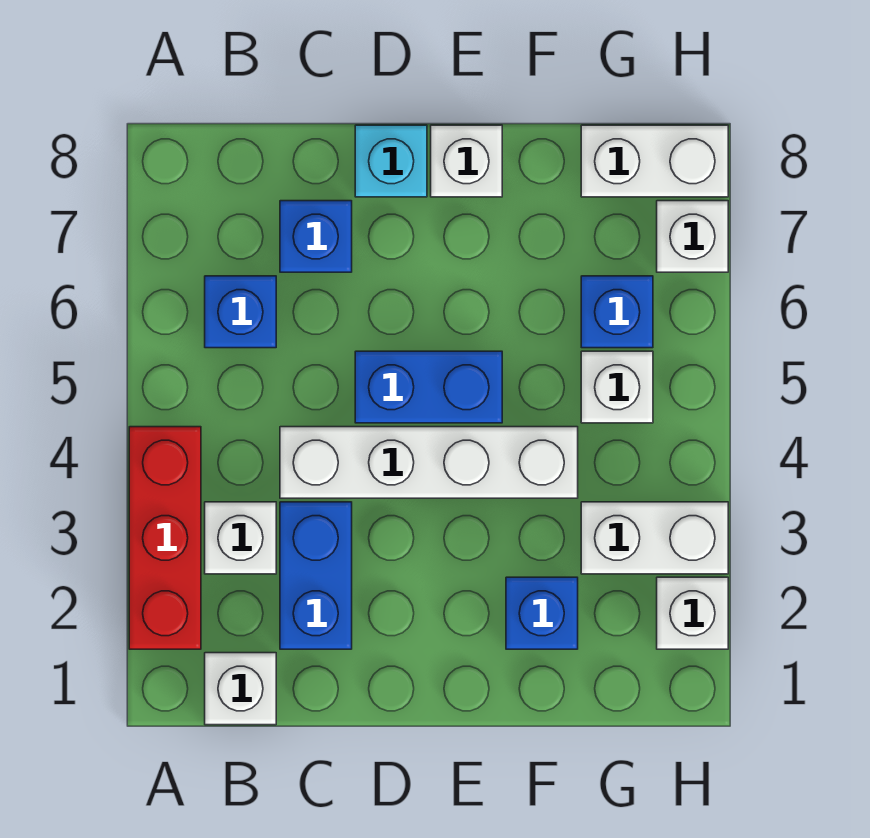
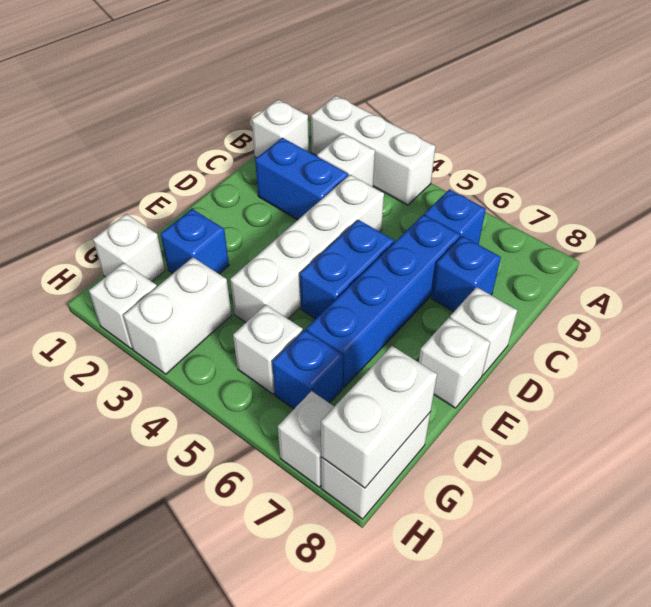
red brick A2:A4 level 1 -> white brick A2:A4 level 1
none -> blue brick C6:F6 level 1
cyan brick D8 level 1 -> white brick D8 level 1
none -> white brick G1 level 1
none -> white brick G8:H8 level 2

